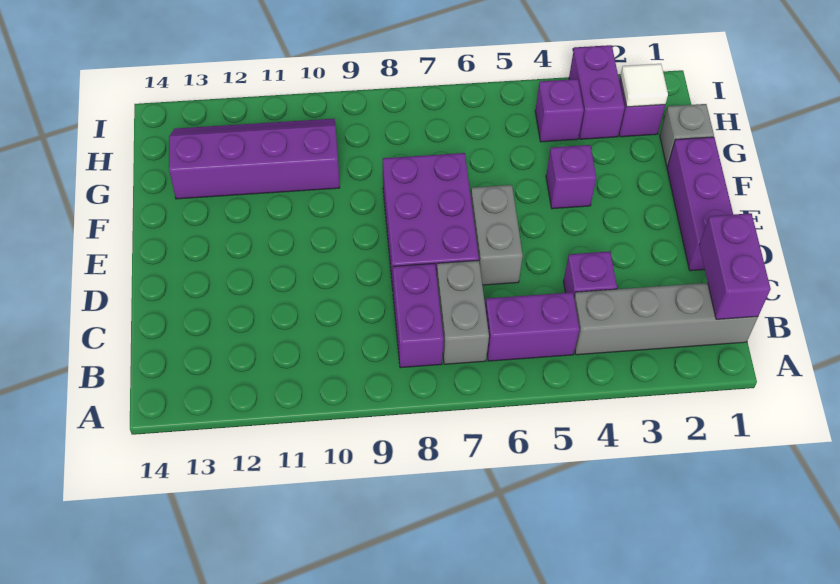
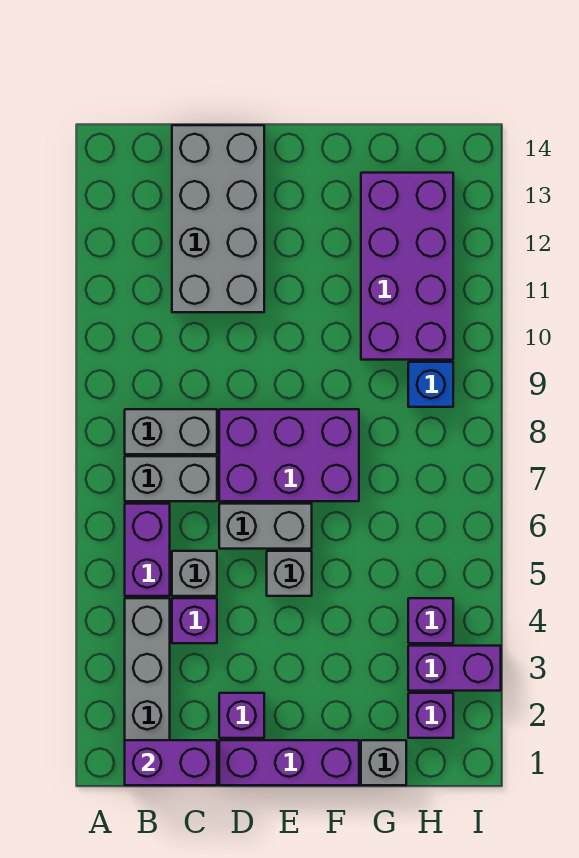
purple brick B8:C8 level 1 -> grey brick B8:C8 level 1
none -> grey brick C5 level 1
none -> grey brick C11:D14 level 1
none -> grey brick E5 level 1
purple brick F4 level 1 -> purple brick D2 level 1
purple slope G10:H13 level 1 top G -> purple brick G10:H13 level 1
white tile H2 level 2 -> none
none -> blue brick H9 level 1

